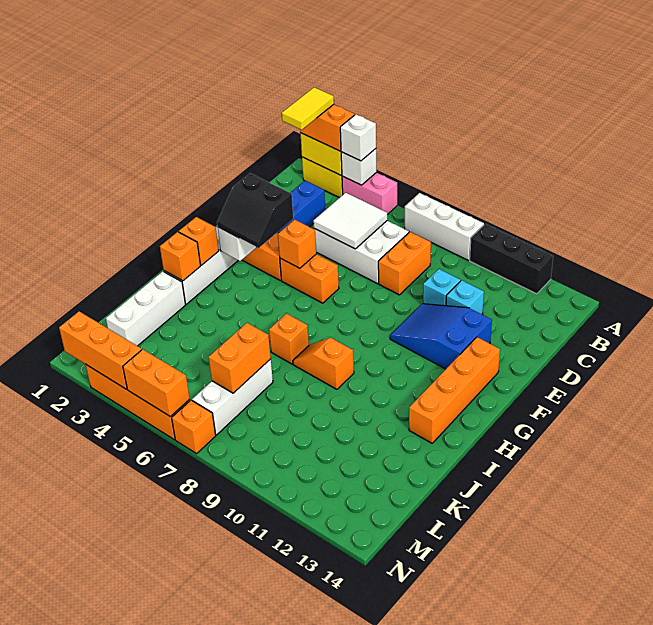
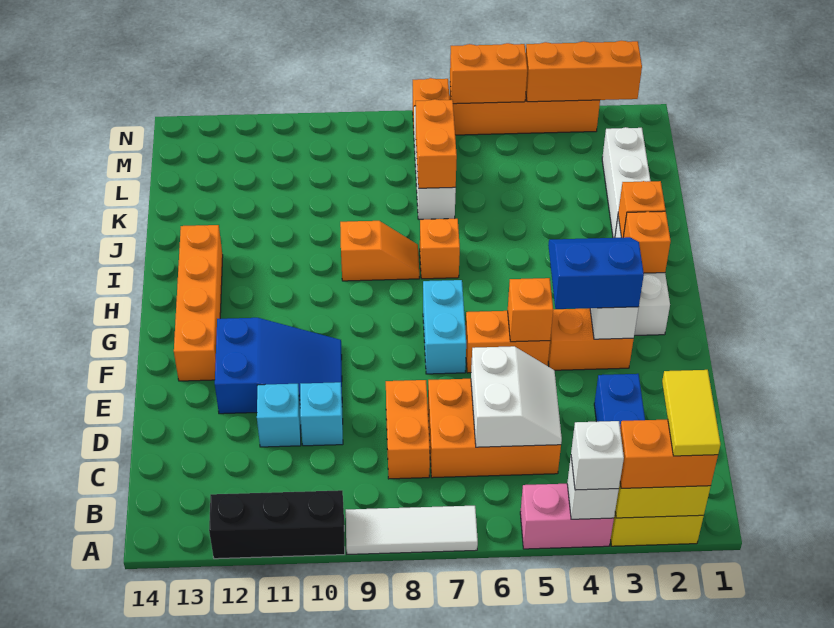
white brick A7:A9 level 1 -> white tile A7:A9 level 1
white brick C5:D7 level 1 -> orange brick C5:D7 level 1
white tile C5:D6 level 2 -> white slope C5:D6 level 2 top 6
black slope F3:G4 level 3 top F -> blue slope F3:G4 level 3 top F
none -> cyan brick F7:G7 level 1

